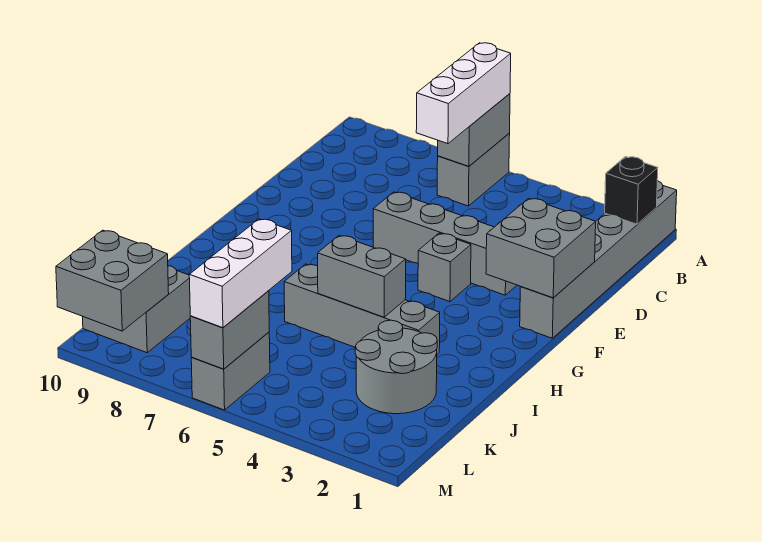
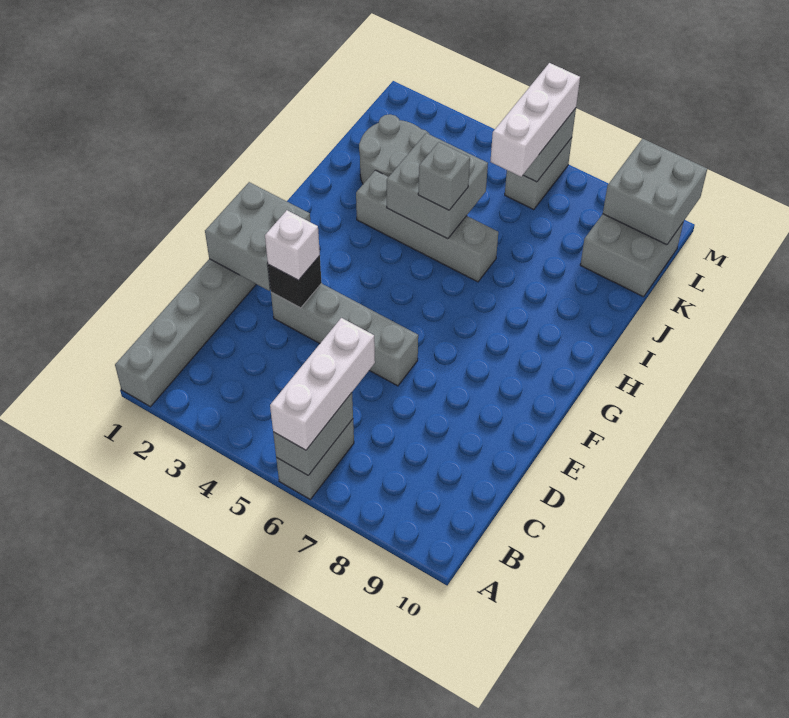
black brick B1 level 2 -> black brick E3 level 2
none -> white brick E3 level 3
grey brick F4 level 1 -> grey brick I5 level 3
grey brick I4:I5 level 2 -> grey brick I4:J5 level 2

